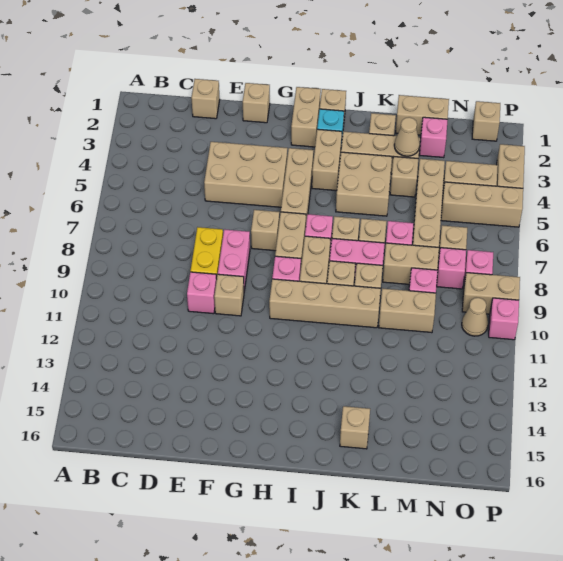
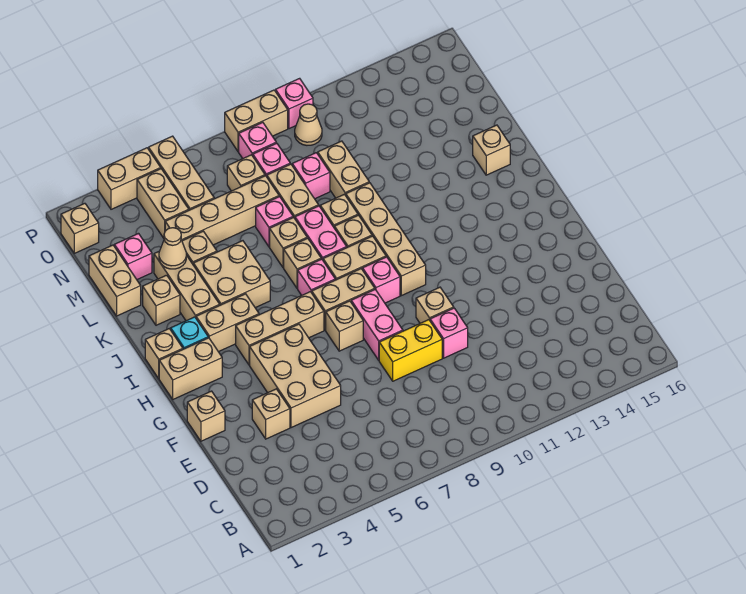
tan brick D1 level 1 -> tan brick E3 level 1
pink brick F8:F9 level 1 -> pink brick F8:G8 level 1
tan brick O9:P9 level 1 -> tan brick P8:P9 level 1

